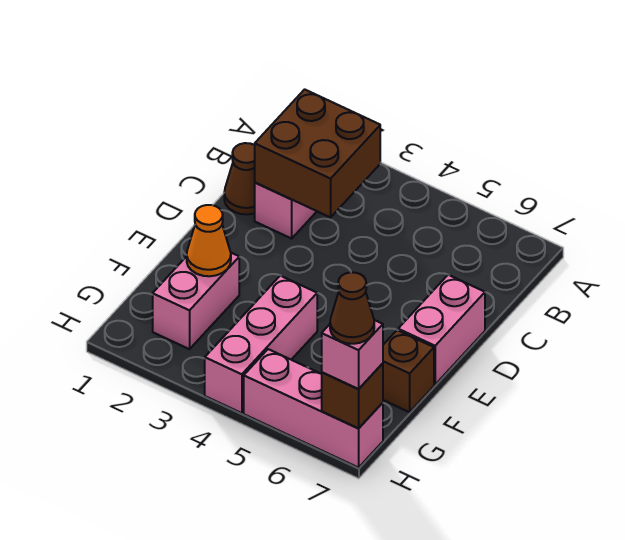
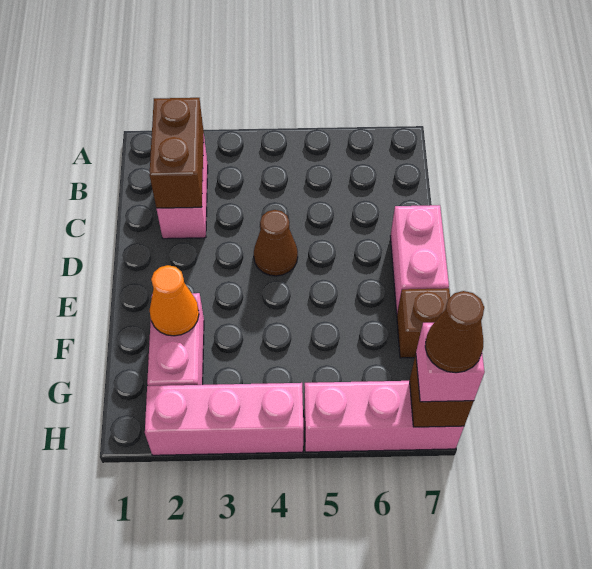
brown brick B2:C3 level 2 -> brown brick B2:C2 level 2
brown cone C1 level 1 -> brown cone D4 level 1
pink brick F4:H4 level 1 -> pink brick H2:H4 level 1

